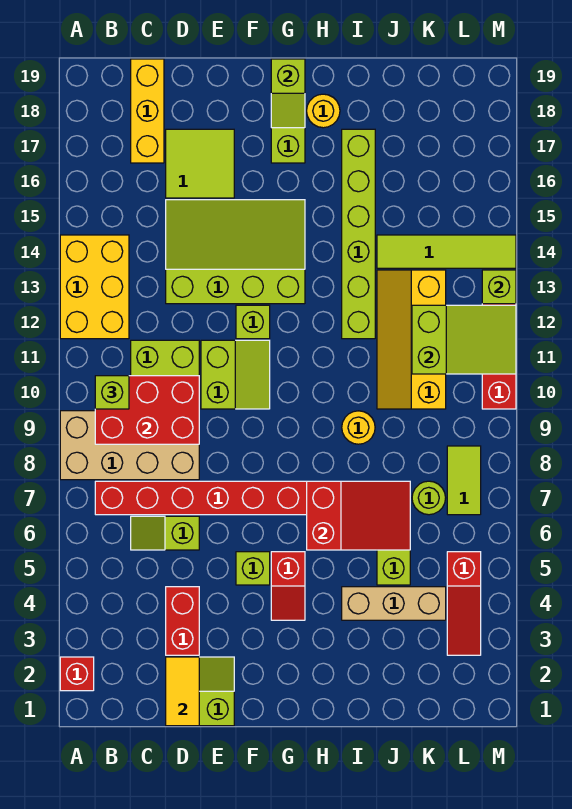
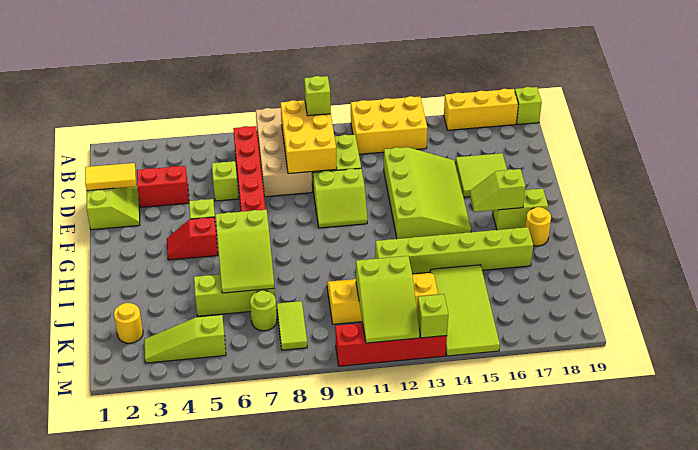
red brick A2 level 1 -> none
red brick B9:D10 level 2 -> yellow brick B9:D10 level 2
yellow brick C17:C19 level 1 -> yellow brick A16:A18 level 1
lime brick F12 level 1 -> lime brick A19 level 1
lime slope G18:G19 level 2 top 19 -> lime slope G16:G17 level 2 top 17
red slope H6:J7 level 2 top H -> lime slope H6:J7 level 2 top H
tan brick I4:K4 level 1 -> none
yellow round brick I9 level 1 -> yellow round brick K2 level 1
lime tile J14:M14 level 1 -> lime tile J14:M15 level 1
red slope L3:L5 level 1 top 5 -> lime slope L3:L5 level 1 top 5
lime tile L7:L8 level 1 -> lime tile K8:L8 level 1

